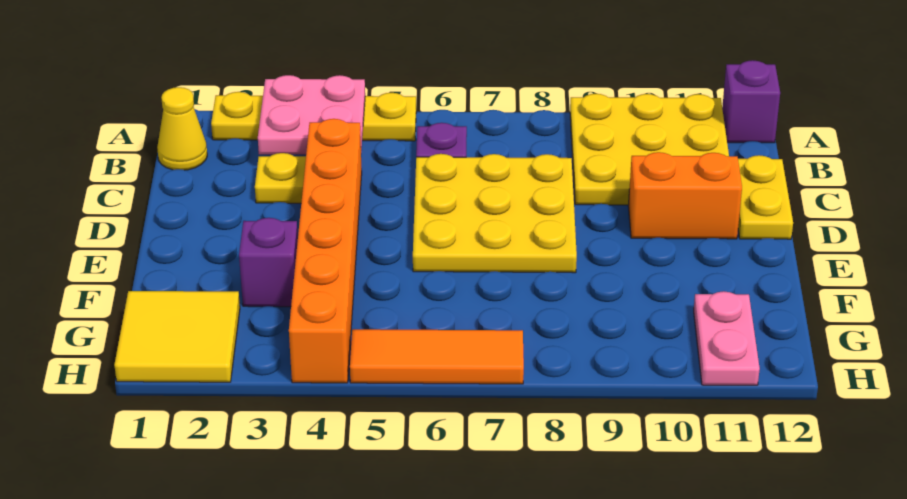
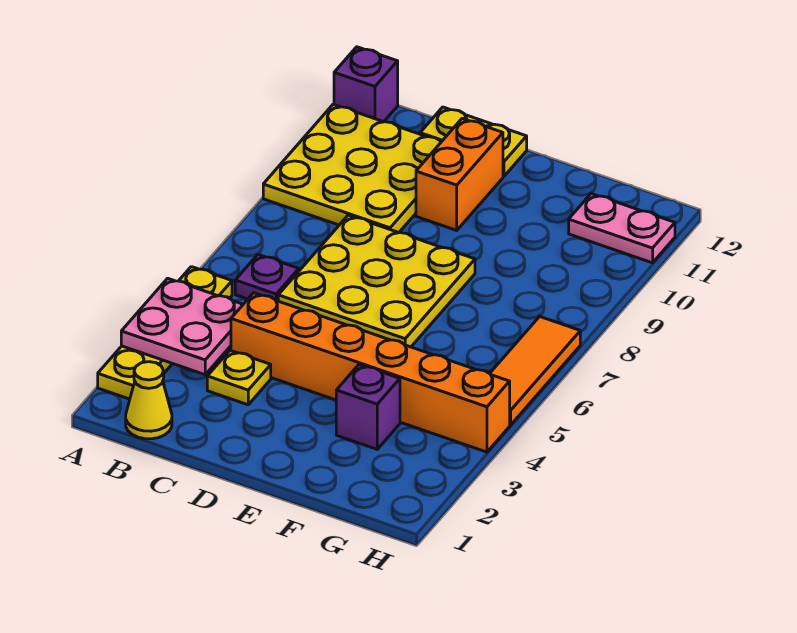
yellow tile G1:H2 level 1 -> none

